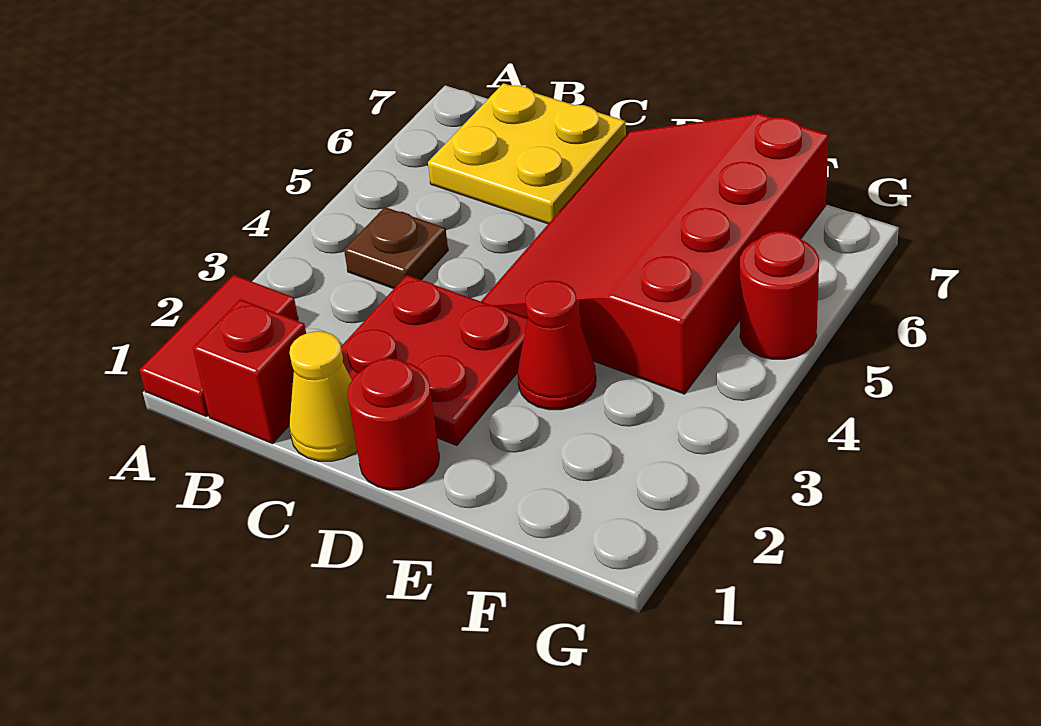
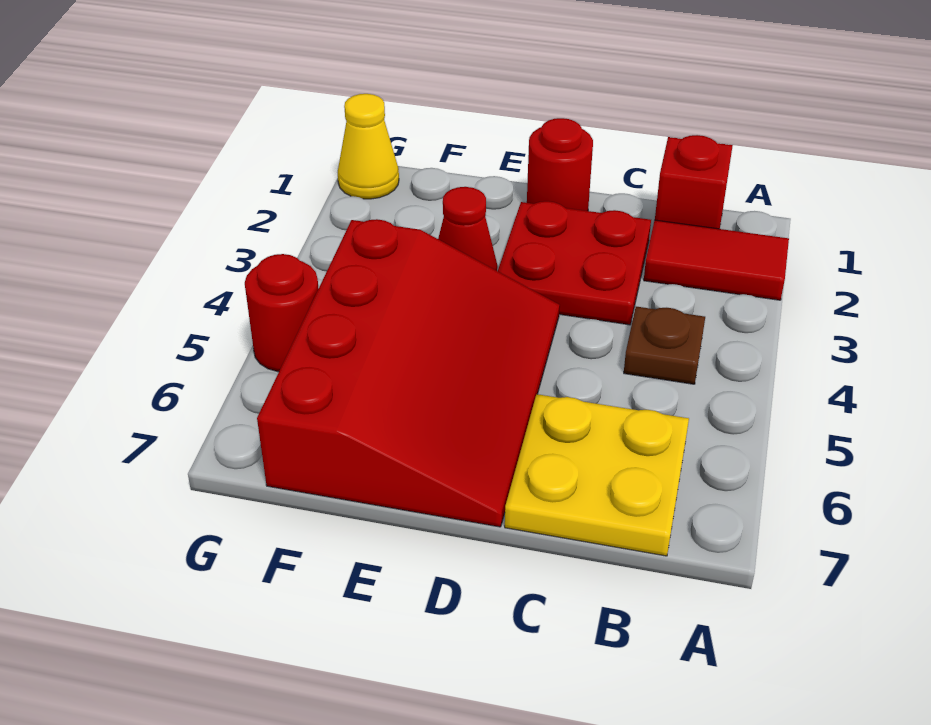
red tile A1:A2 level 1 -> red tile A2:B2 level 1
yellow cone C1 level 1 -> yellow cone G1 level 1

